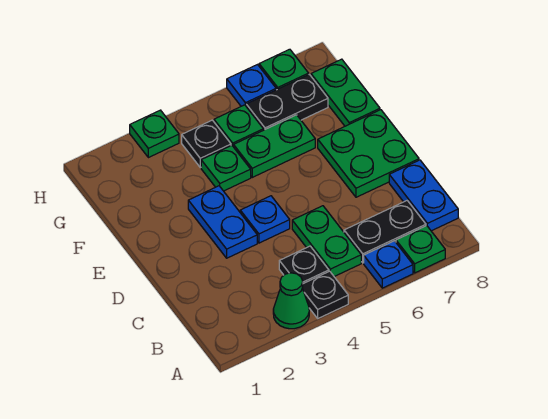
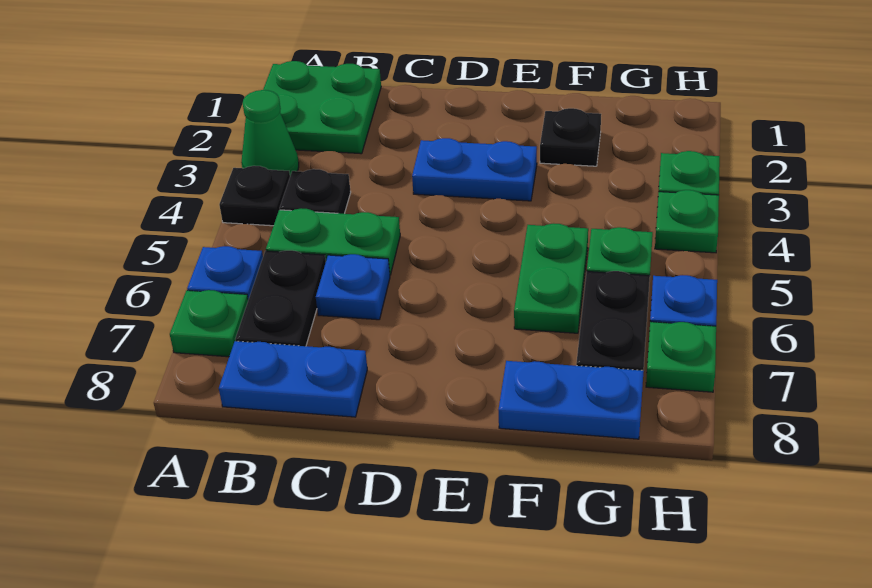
blue plate D4 level 1 -> blue plate C6 level 1
green plate D7:E8 level 1 -> green plate A1:B2 level 1
green plate F4 level 1 -> green plate H4 level 1
green plate F8:G8 level 1 -> blue plate F8:G8 level 1
black plate G4 level 1 -> black plate F2 level 1

